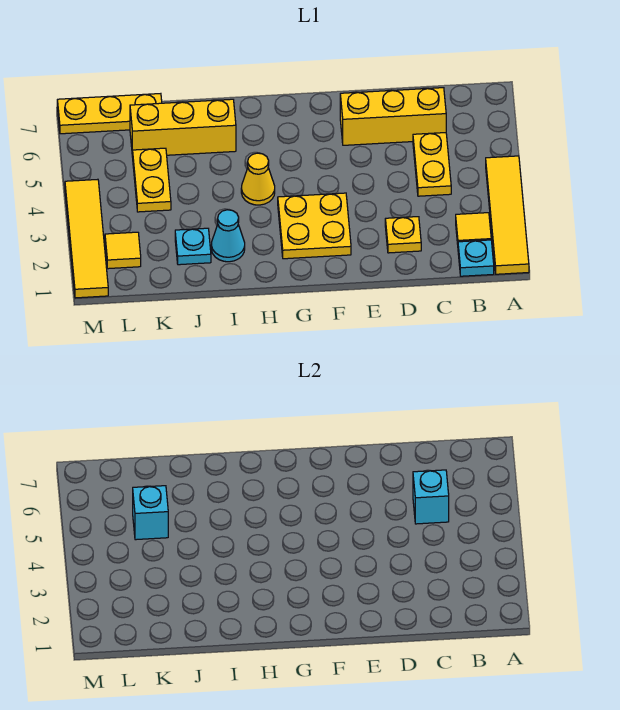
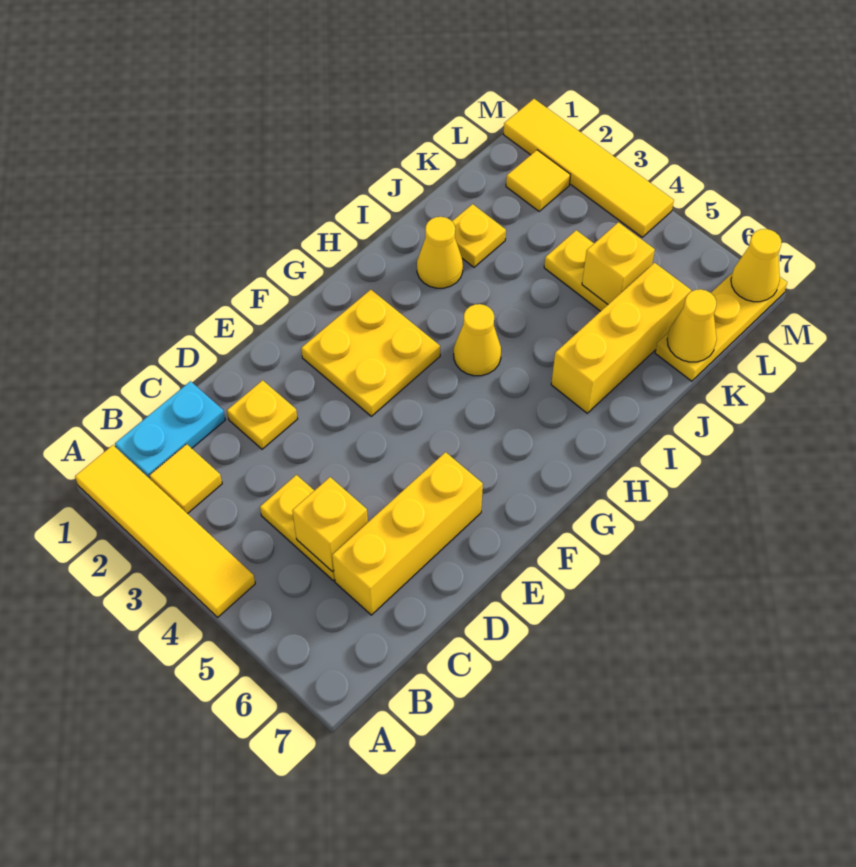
cyan plate B1 level 1 -> cyan plate B1:C1 level 1
cyan brick C5 level 2 -> yellow brick C5 level 2
cyan cone I2 level 1 -> yellow cone I2 level 1
cyan plate J2 level 1 -> yellow plate J2 level 1
cyan brick K5 level 2 -> yellow brick K5 level 2
none -> yellow cone K7 level 2
none -> yellow cone M7 level 2

